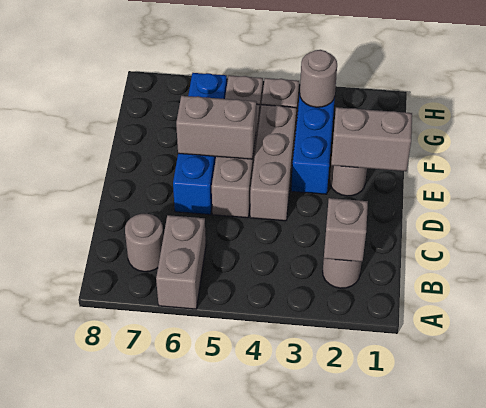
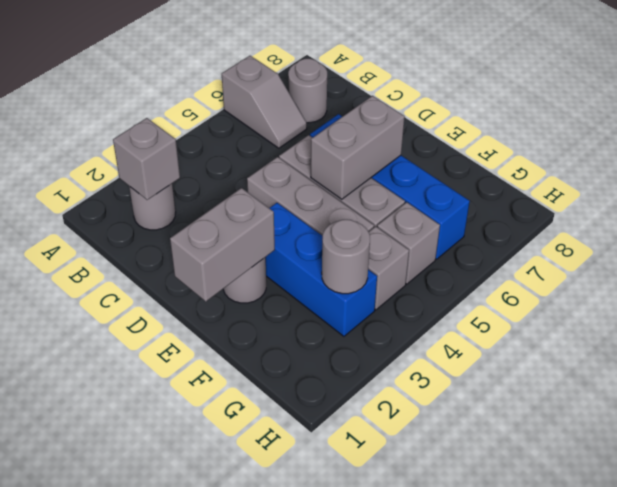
grey brick A6:B6 level 1 -> grey slope A6:B6 level 1 top A

